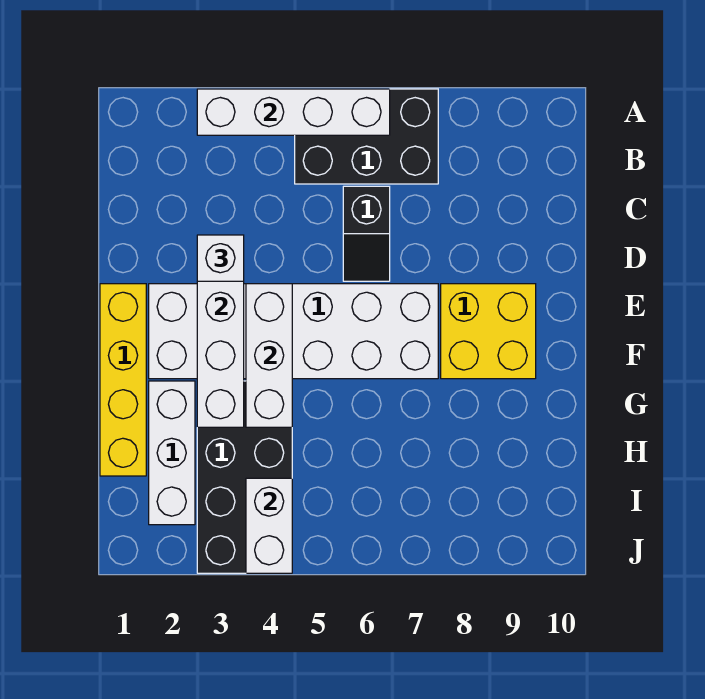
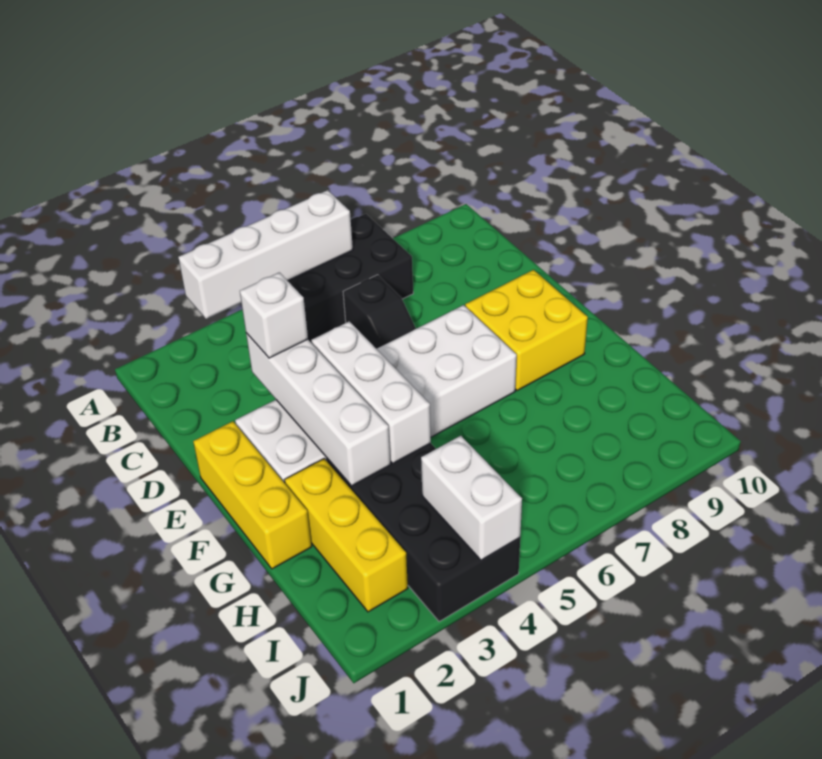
yellow brick E1:H1 level 1 -> yellow brick E1:G1 level 1
white brick G2:I2 level 1 -> yellow brick G2:I2 level 1

